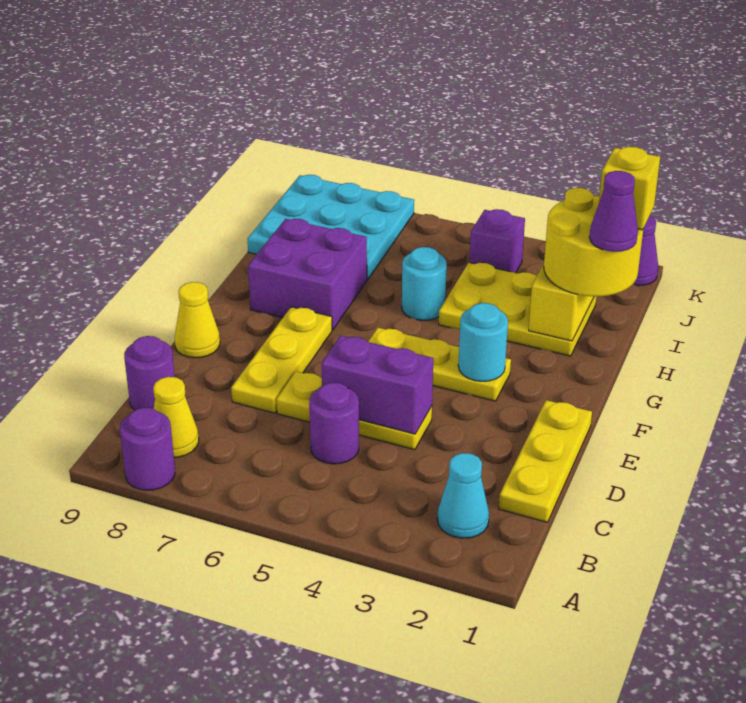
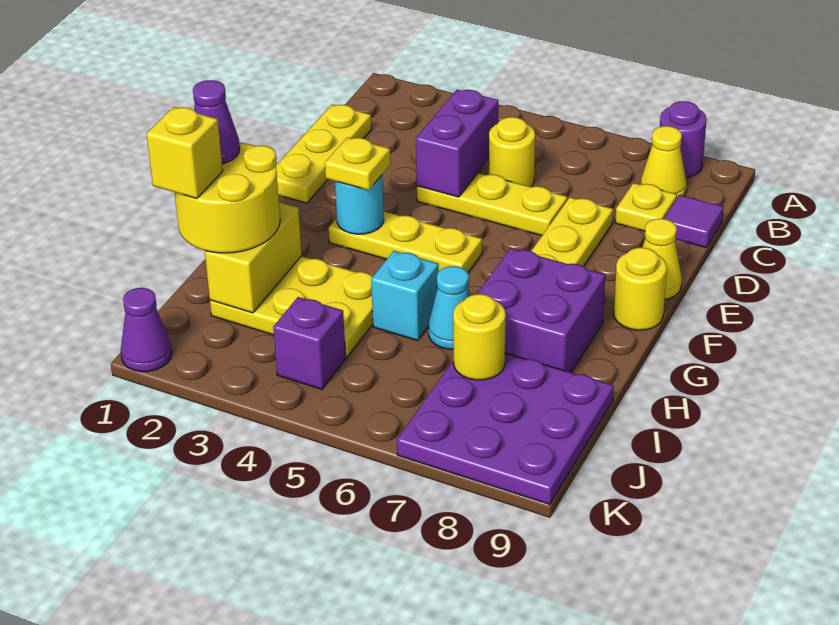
cyan cone B2 level 1 -> cyan cone H6 level 1
purple round brick C5 level 1 -> yellow round brick C5 level 1
none -> yellow plate C8 level 1
purple round brick C9 level 1 -> purple tile C9 level 1
purple brick D4:D5 level 2 -> purple brick C4:D4 level 2
none -> yellow plate F3 level 3
none -> yellow round brick F9 level 1
cyan round brick H5 level 1 -> cyan brick H5 level 1
cyan plate I7:K9 level 1 -> purple plate I7:K9 level 1
none -> yellow round brick I7 level 2

